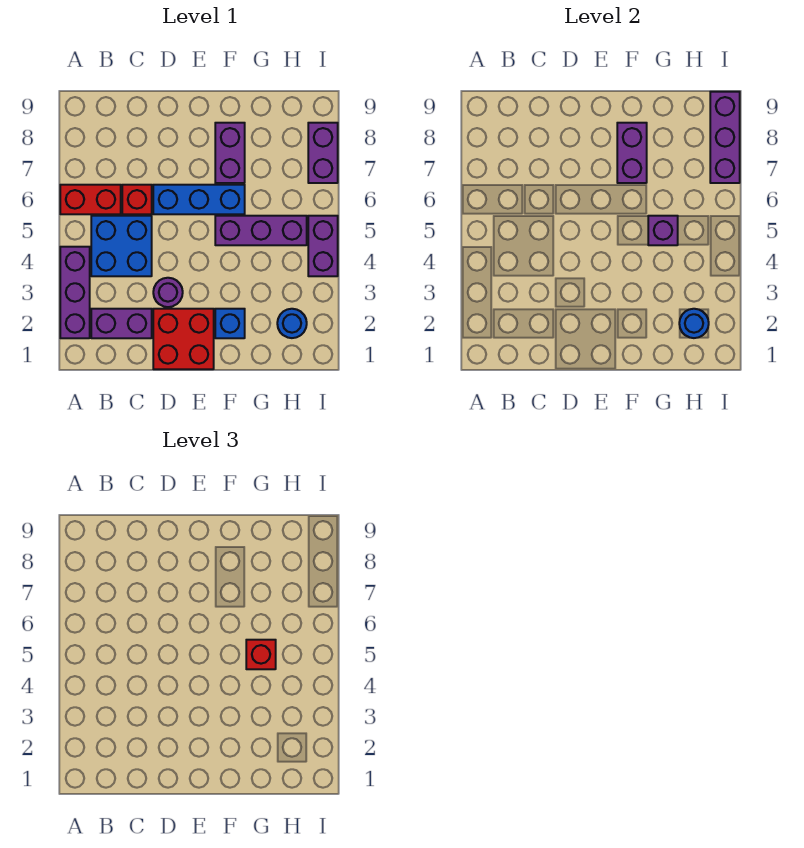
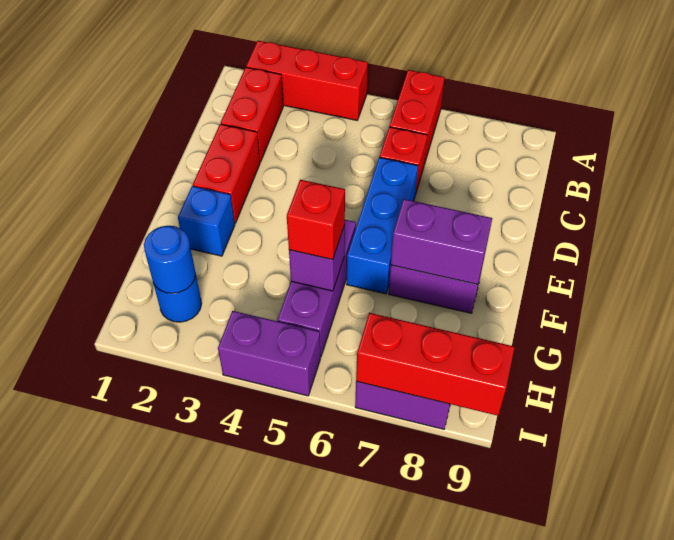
purple brick A2:A4 level 1 -> red brick A2:A4 level 1
purple brick B2:C2 level 1 -> red brick B2:C2 level 1
blue brick B4:C5 level 1 -> none
red brick D1:E2 level 1 -> red brick D2:E2 level 1
purple round brick D3 level 1 -> none
purple brick I7:I9 level 2 -> red brick I7:I9 level 2

